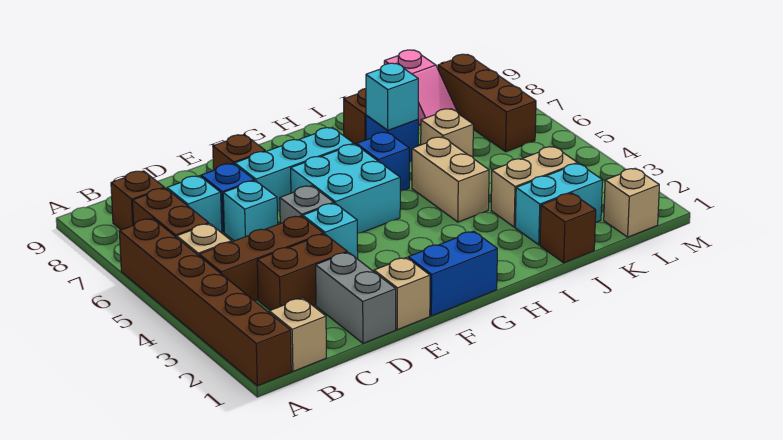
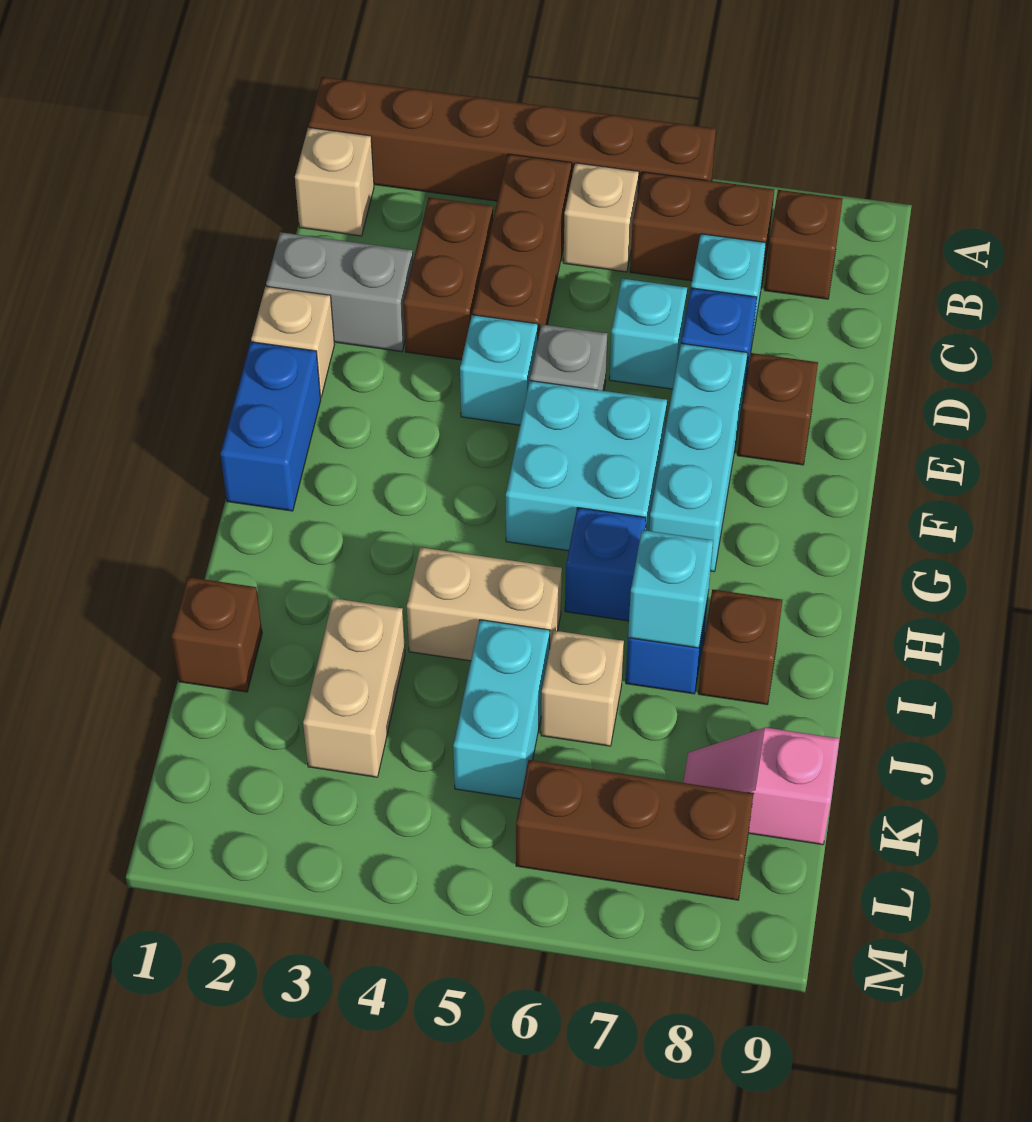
cyan brick J2:K2 level 1 -> cyan brick J5:K5 level 1
tan brick L1 level 1 -> none

